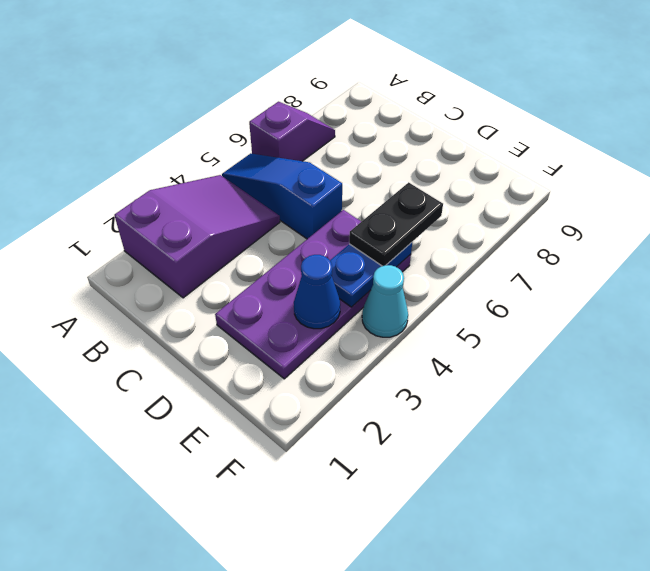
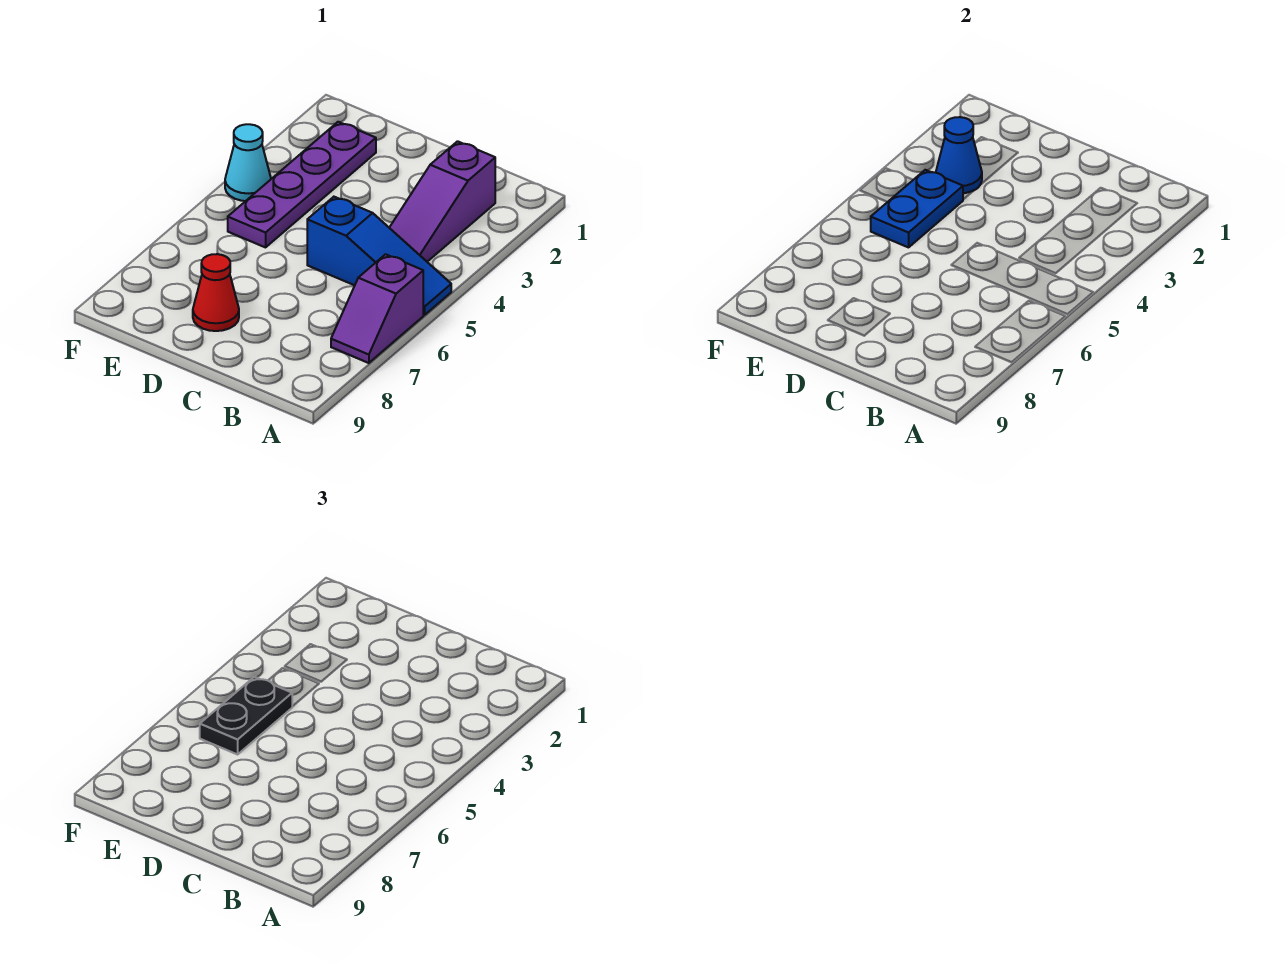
purple slope A2:B4 level 1 top 2 -> purple slope B2:B4 level 1 top 2
purple plate D2:E5 level 1 -> purple plate E2:E5 level 1
none -> red cone D8 level 1

